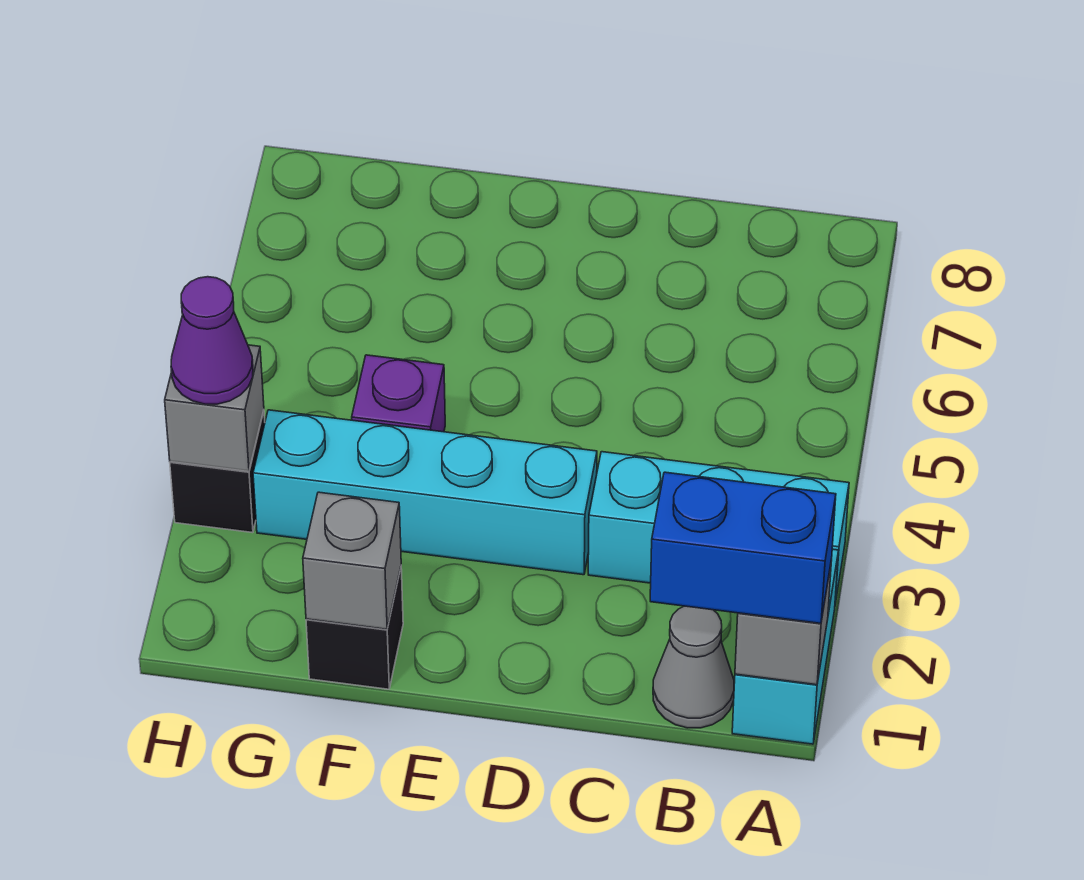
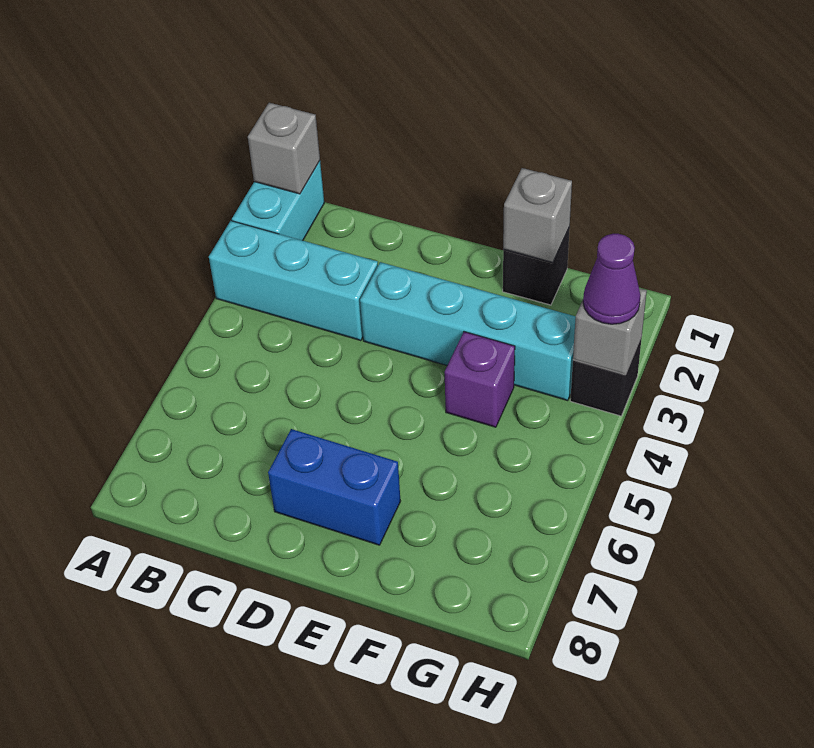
blue brick A1:B1 level 3 -> blue brick D7:E7 level 1
grey cone B1 level 1 -> none

